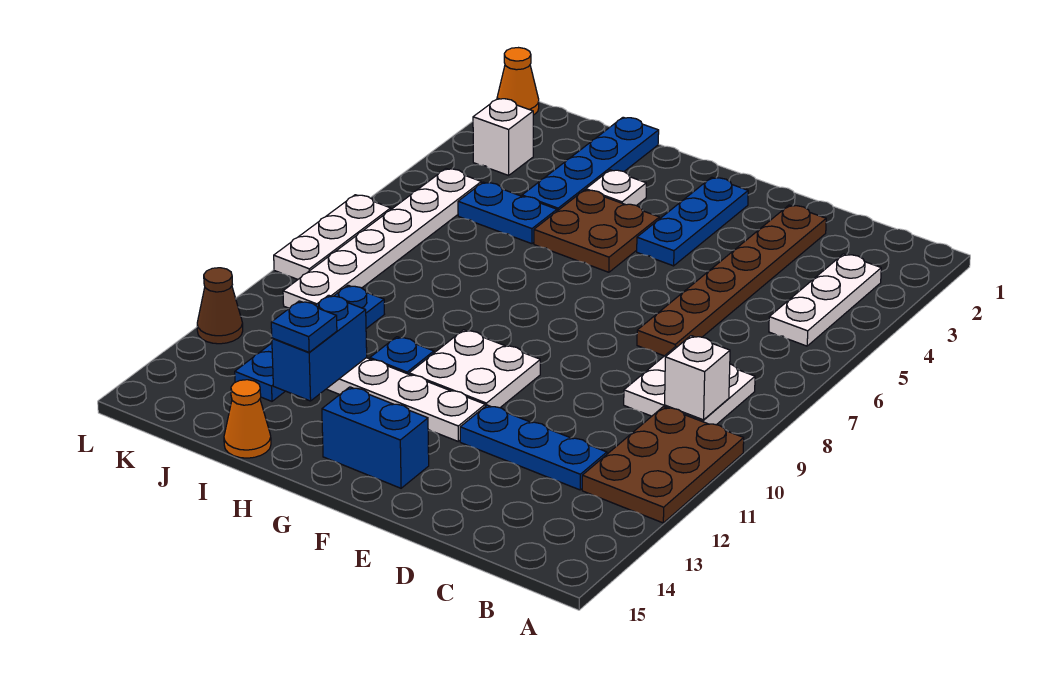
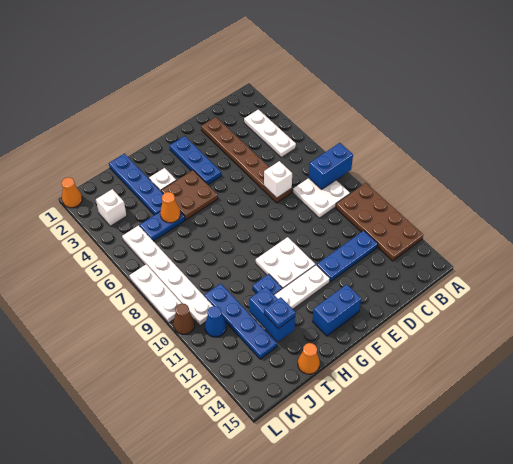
none -> blue brick A8:B8 level 2
brown plate A10:B12 level 1 -> brown plate A10:B13 level 1
white brick B9 level 2 -> white brick D7 level 2
none -> orange cone I5 level 2
none -> blue cone K11 level 1
brown cone L12 level 1 -> brown cone L10 level 1

